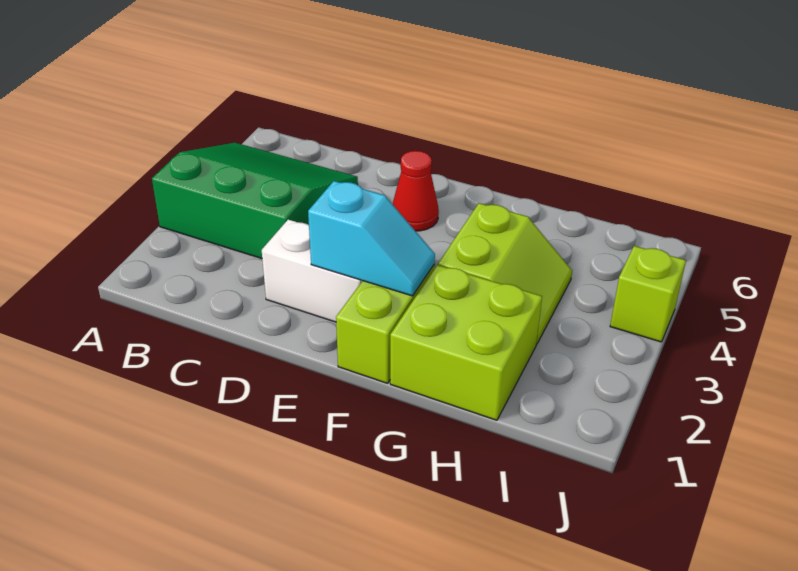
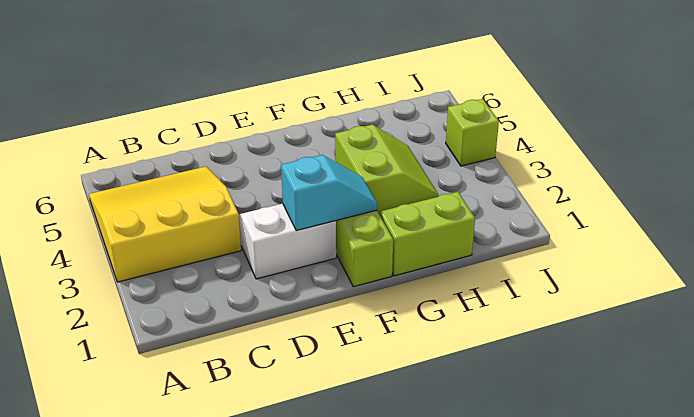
green slope A3:C5 level 1 top 3 -> yellow slope A3:C5 level 1 top 3
red cone E5 level 1 -> none
lime brick G1:H2 level 1 -> lime brick G1:H1 level 1

